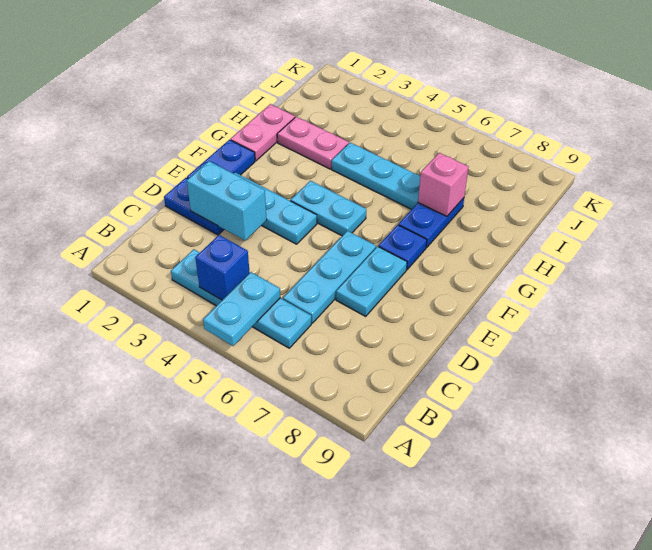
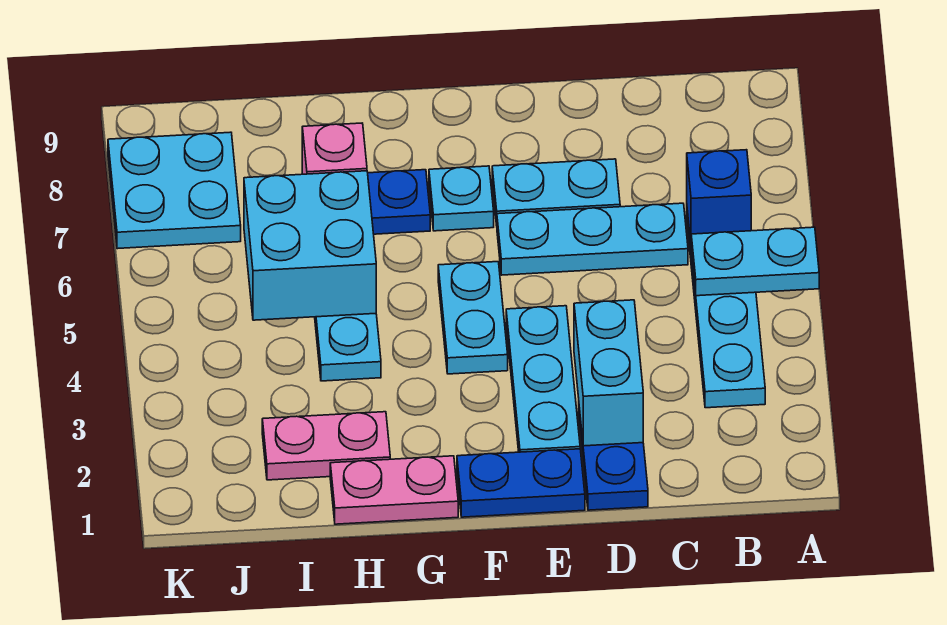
blue brick B4 level 2 -> blue brick B6 level 2
blue plate F7 level 1 -> cyan plate F7 level 1
pink plate H2:H3 level 1 -> pink plate H2:I2 level 1
none -> cyan brick H5:I6 level 2
none -> cyan plate J7:K8 level 1

